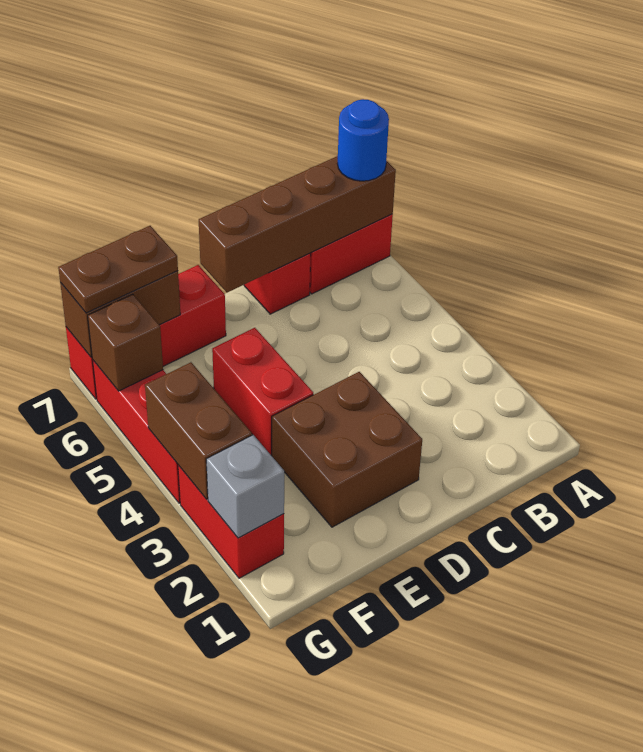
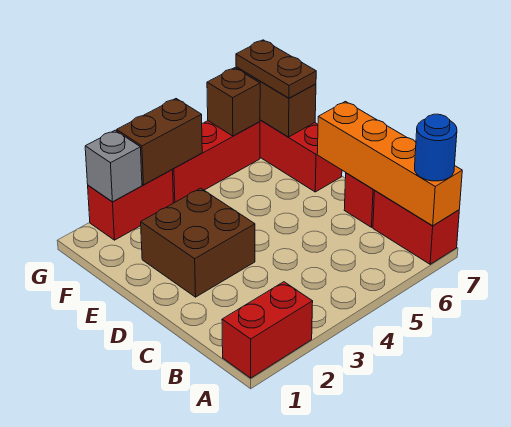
brown brick A7:D7 level 2 -> orange brick A7:D7 level 2
red brick E4:E5 level 1 -> red brick A1:A2 level 1

